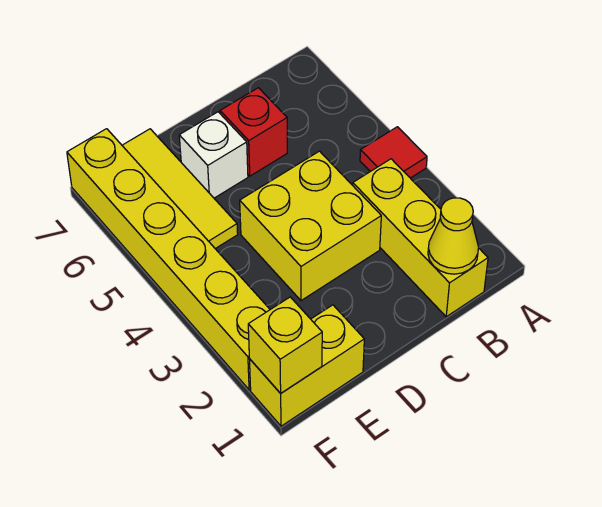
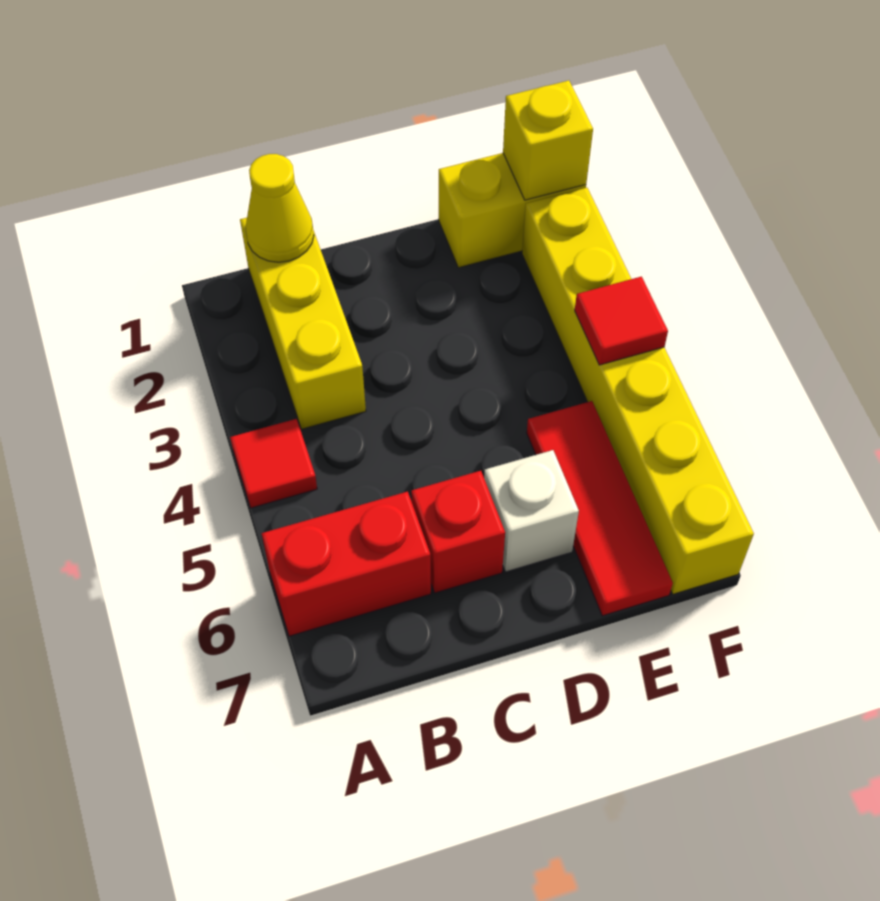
none -> red brick A6:B6 level 1
yellow brick C3:D4 level 1 -> none
yellow tile E5:E7 level 1 -> red tile E5:E7 level 1
none -> red tile F4 level 2

